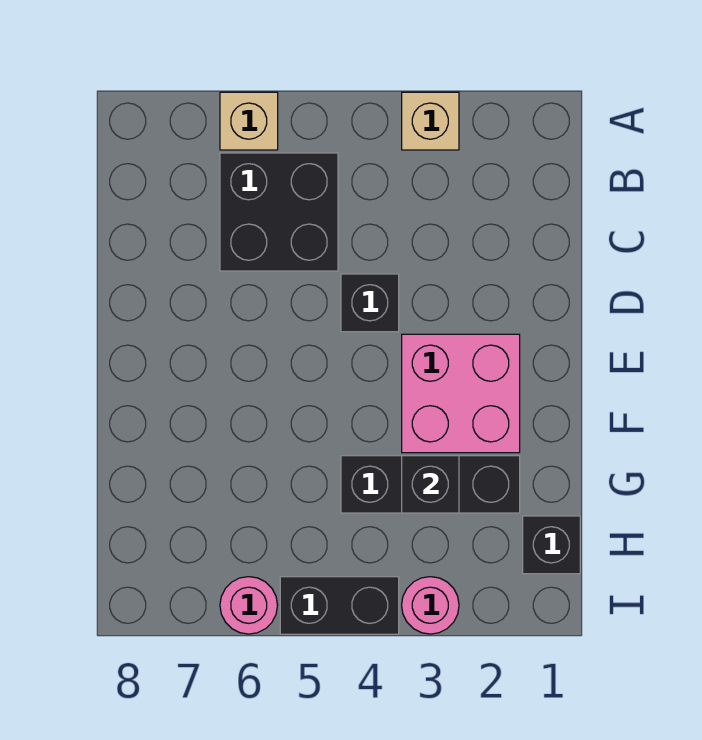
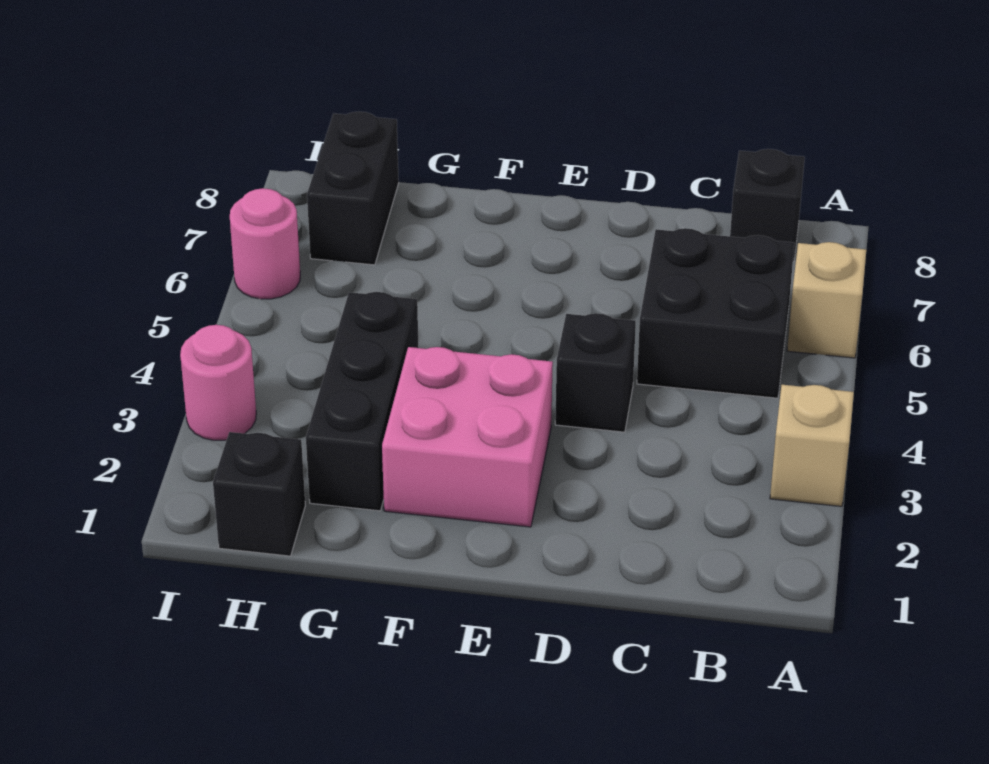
black brick G3 level 2 -> black brick B8 level 1
black brick I4:I5 level 1 -> black brick H7:H8 level 1

